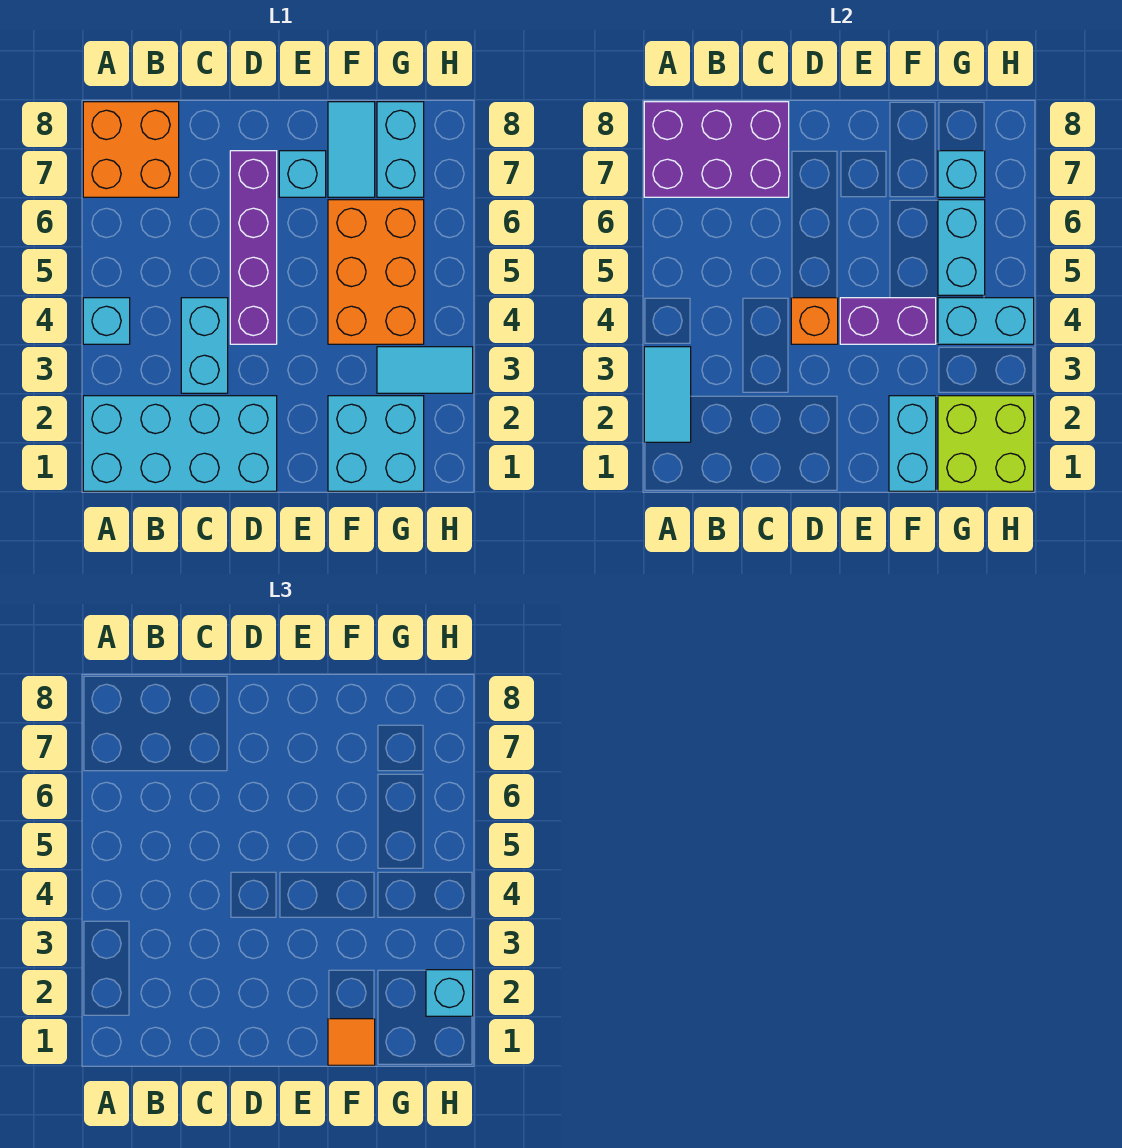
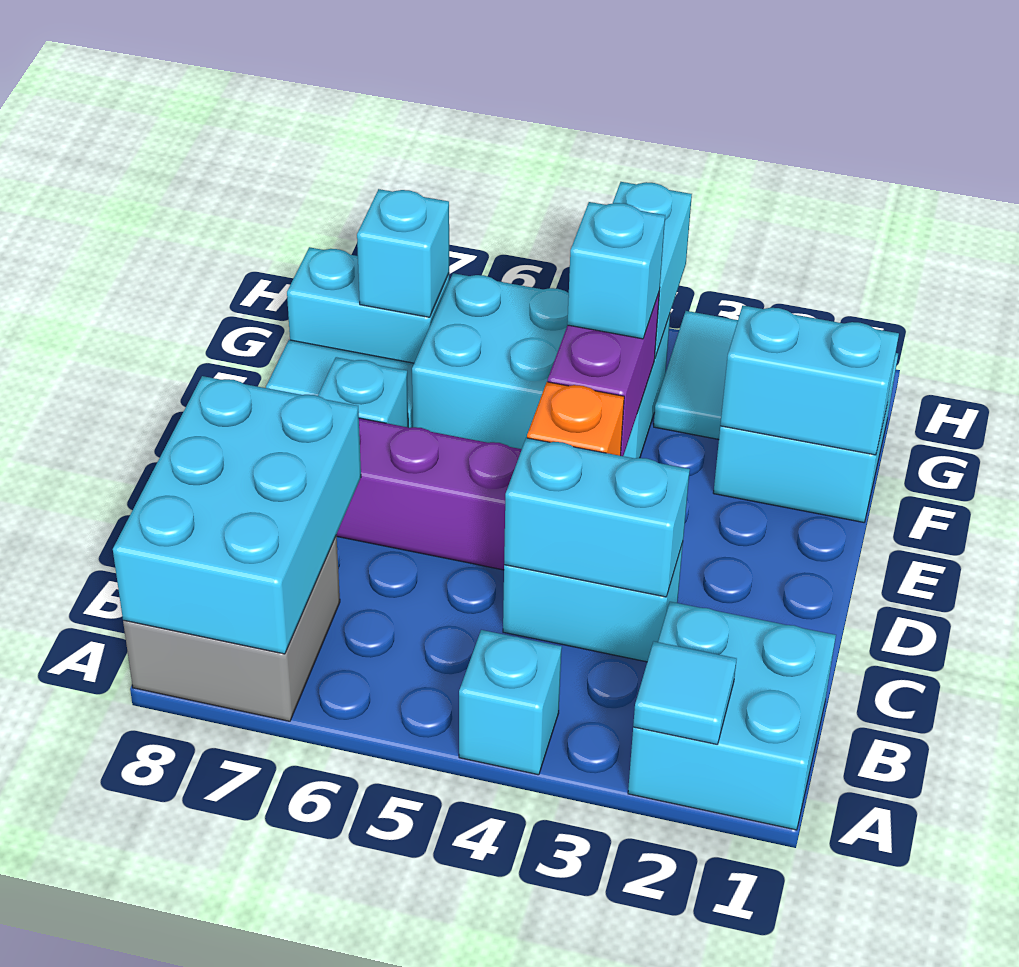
cyan brick A1:D2 level 1 -> cyan brick A1:B2 level 1
cyan tile A2:A3 level 2 -> cyan tile A2 level 2
orange brick A7:B8 level 1 -> grey brick A7:B8 level 1
purple brick A7:C8 level 2 -> cyan brick A7:C8 level 2
orange tile F1 level 3 -> none
orange brick F4:G6 level 1 -> cyan brick F4:G6 level 1
lime brick G1:H2 level 2 -> none
cyan brick G5:G6 level 2 -> cyan brick C3:C4 level 2
cyan brick H2 level 3 -> cyan brick F4 level 3

